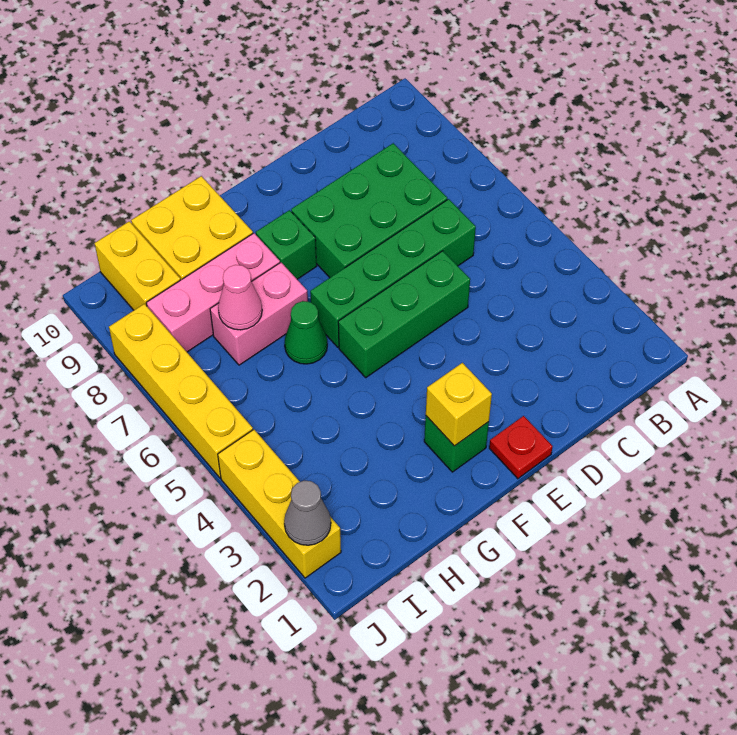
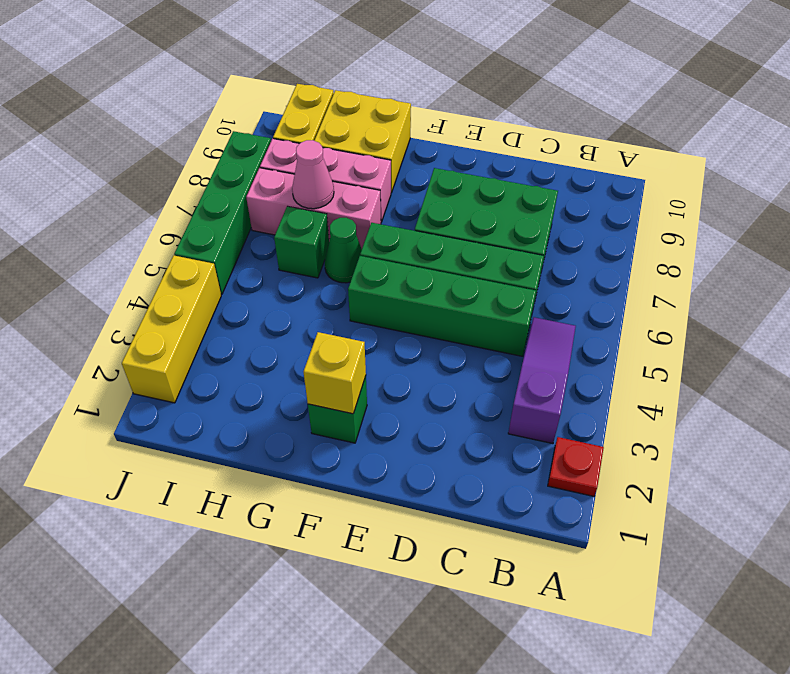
none -> purple slope B3:B5 level 1 top 3
green brick D5:F5 level 1 -> green brick C5:F5 level 1
red plate E1 level 1 -> red plate A2 level 1
green brick F8 level 1 -> green brick H6 level 1
pink brick G7:H7 level 1 -> pink brick G7:I7 level 1
grey cone J2 level 2 -> none
yellow brick J5:J8 level 1 -> green brick J5:J8 level 1

